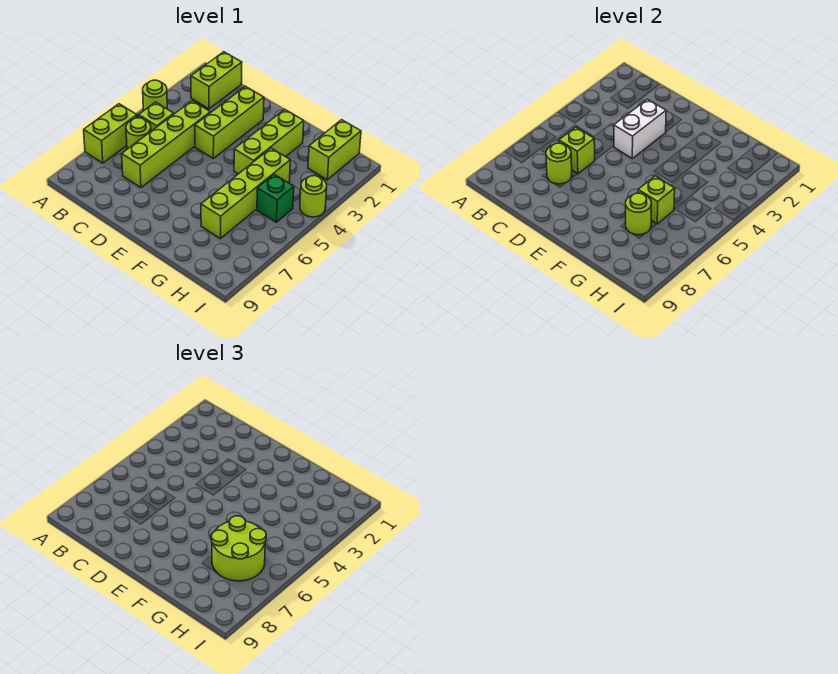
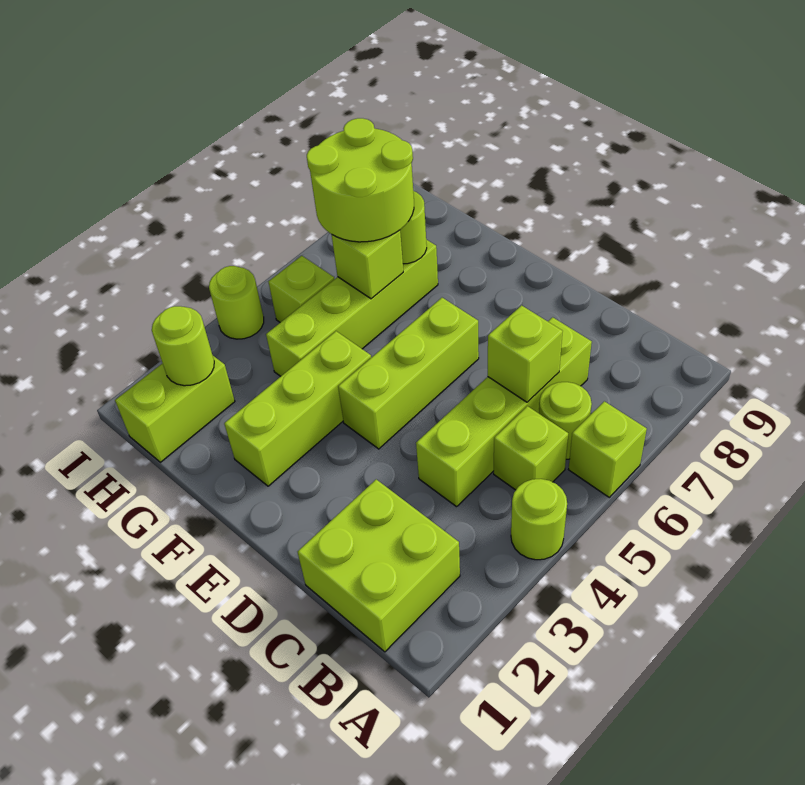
lime brick A6:A7 level 1 -> lime brick A6 level 1
lime brick B1:B2 level 1 -> lime brick B1:C2 level 1
lime round brick C7 level 2 -> lime round brick H2 level 2
lime brick D2:D4 level 1 -> lime brick E4:E6 level 1
white brick D3:D4 level 2 -> none
green brick H5 level 1 -> lime brick H5 level 1

